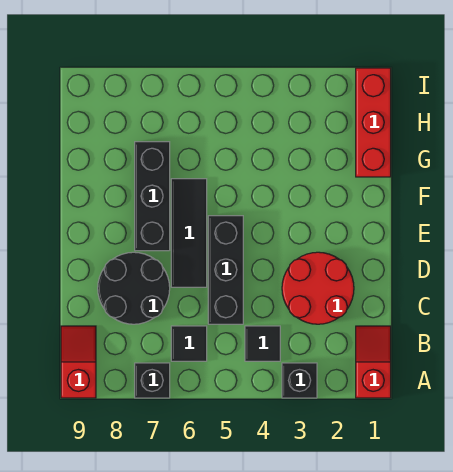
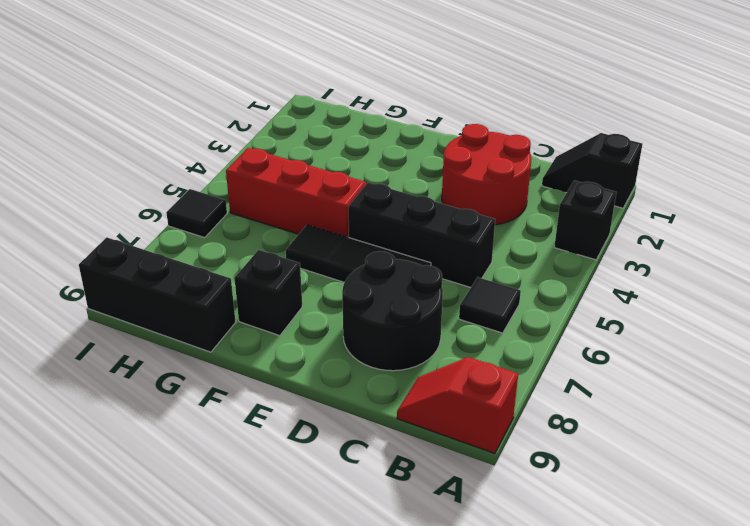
red slope A1:B1 level 1 top A -> black slope A1:B1 level 1 top A
black brick A7 level 1 -> black brick F8 level 1
black tile B4 level 1 -> black tile I6 level 1
black brick E7:G7 level 1 -> black brick G9:I9 level 1
red brick G1:I1 level 1 -> red brick F5:H5 level 1

